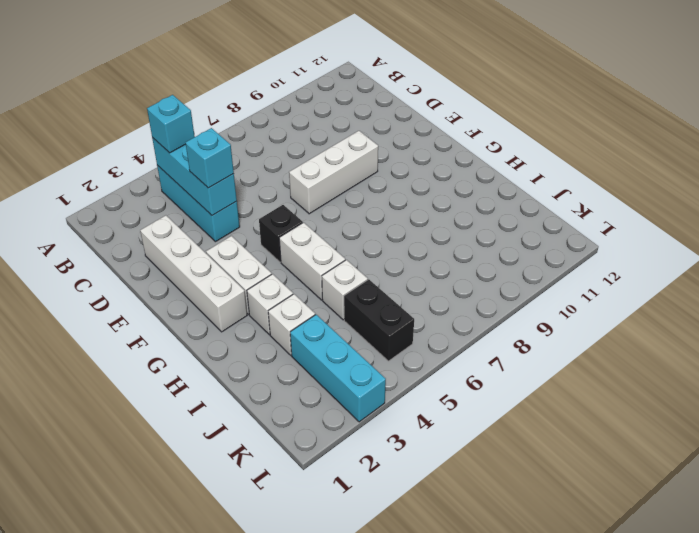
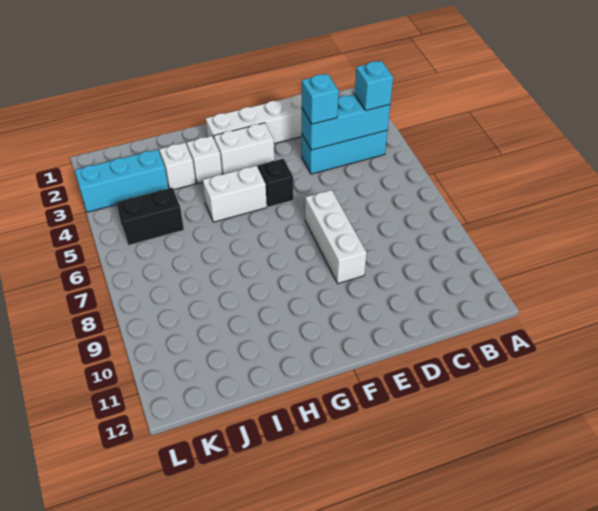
white brick I5 level 1 -> none

